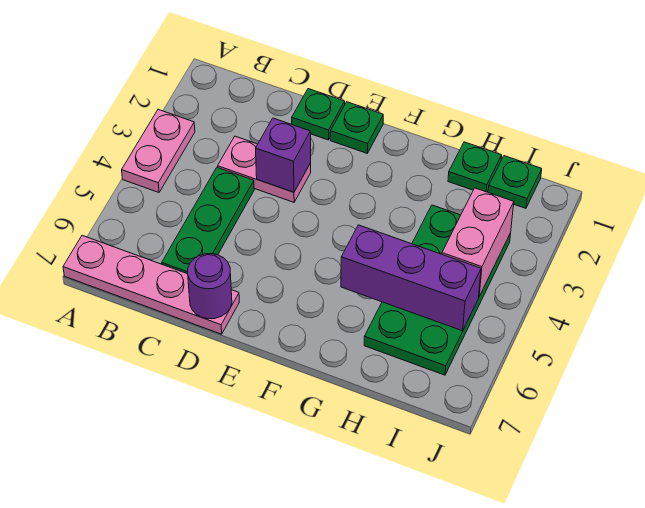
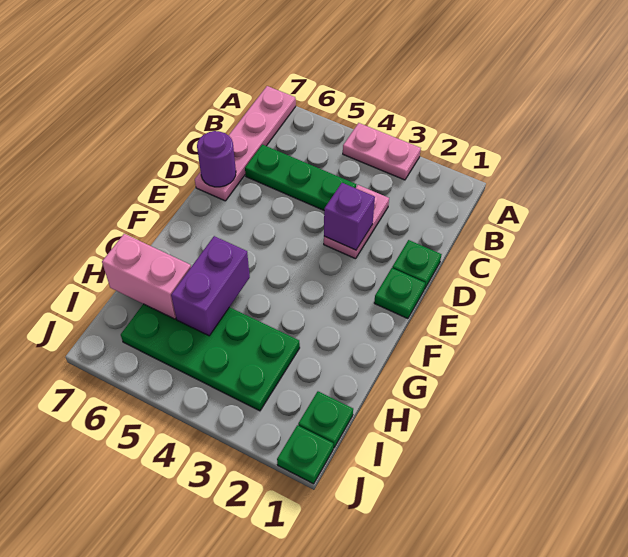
purple brick G5:I5 level 2 -> purple brick G5:H5 level 2
green plate H1 level 1 -> green plate J1 level 1
pink brick I3:I4 level 2 -> pink brick H6:H7 level 2

